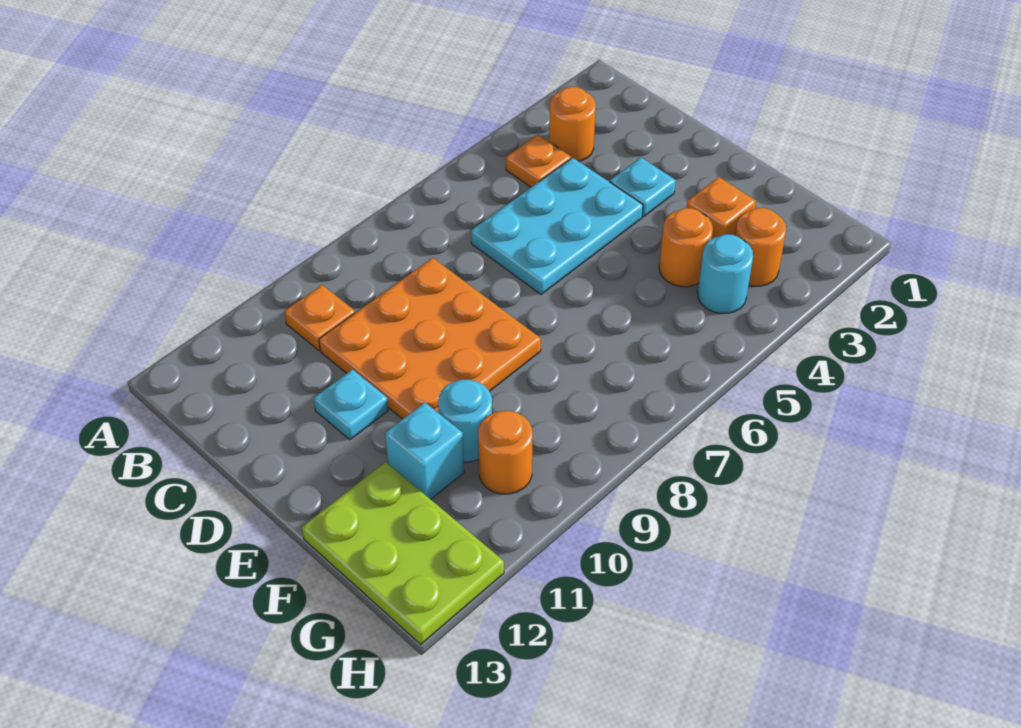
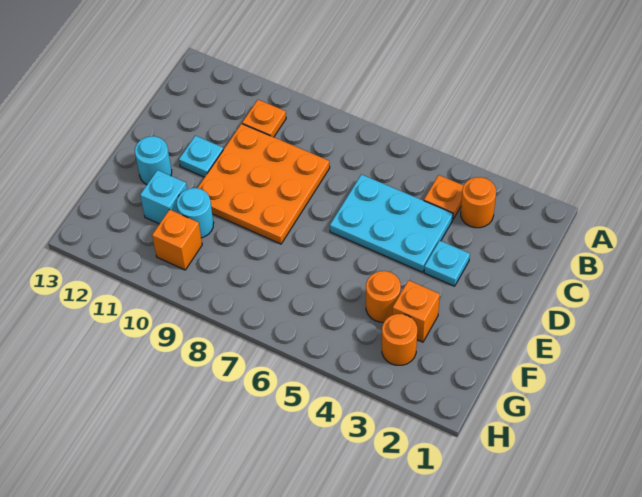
lime plate F12:H13 level 1 -> none
cyan round brick G4 level 1 -> cyan round brick E12 level 1
orange round brick G10 level 1 -> orange brick G10 level 1

